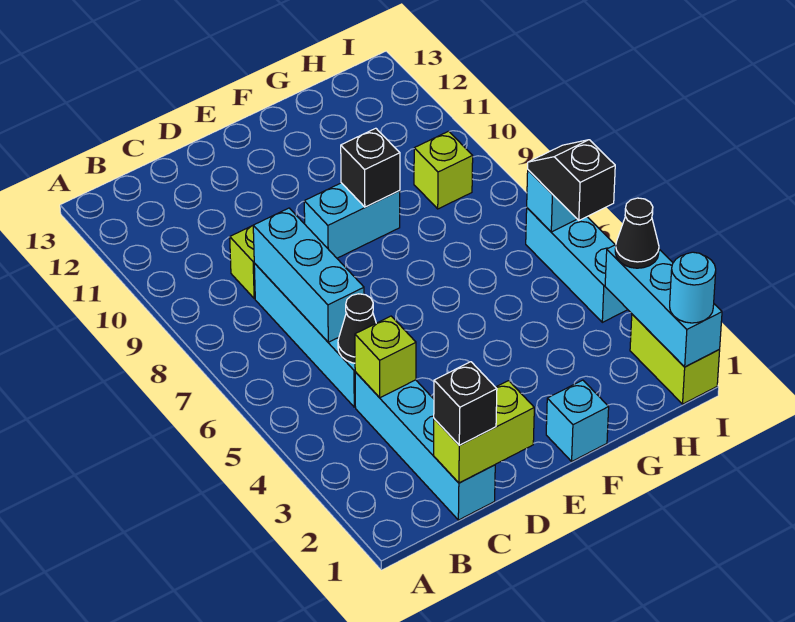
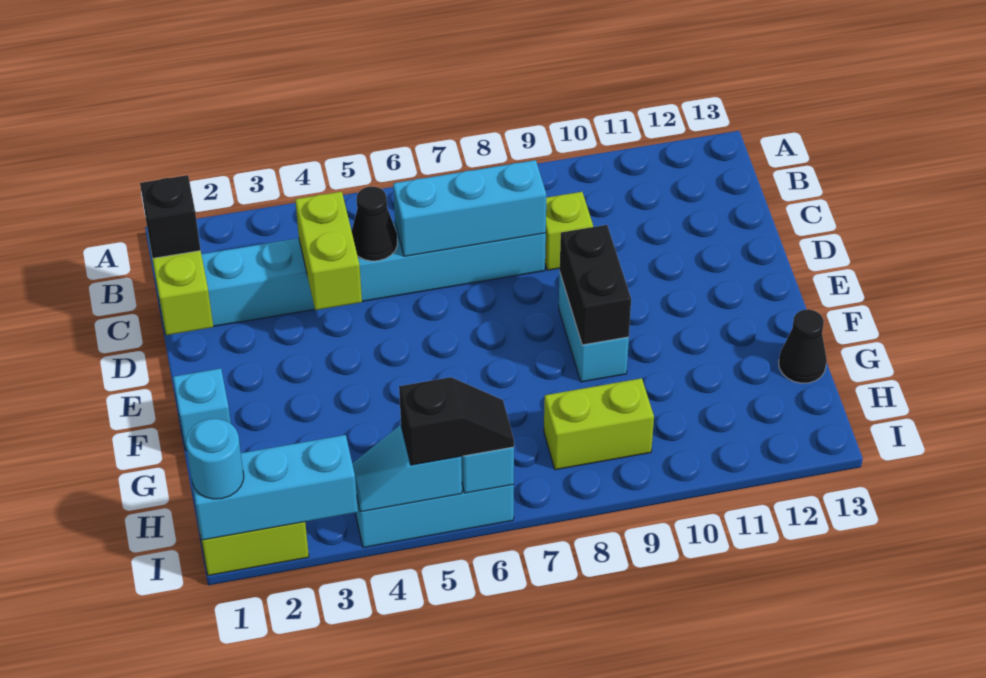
lime brick C4 level 2 -> lime brick C4:D4 level 2
black brick F9 level 2 -> black brick E9:F9 level 2
lime brick H9 level 1 -> lime brick H8:H9 level 1
black cone I3 level 3 -> black cone G13 level 1
none -> cyan slope I4:I5 level 2 top 5

